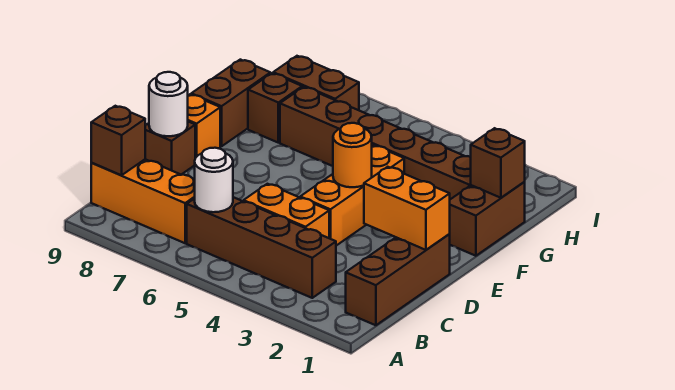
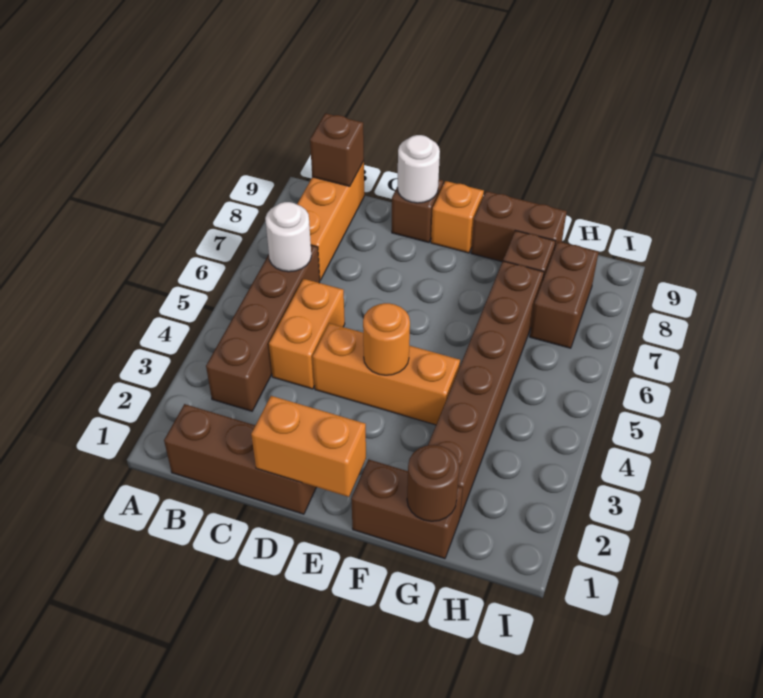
orange brick D1:D2 level 2 -> orange brick D1:E1 level 2
brown brick G1 level 2 -> brown round brick G1 level 2

